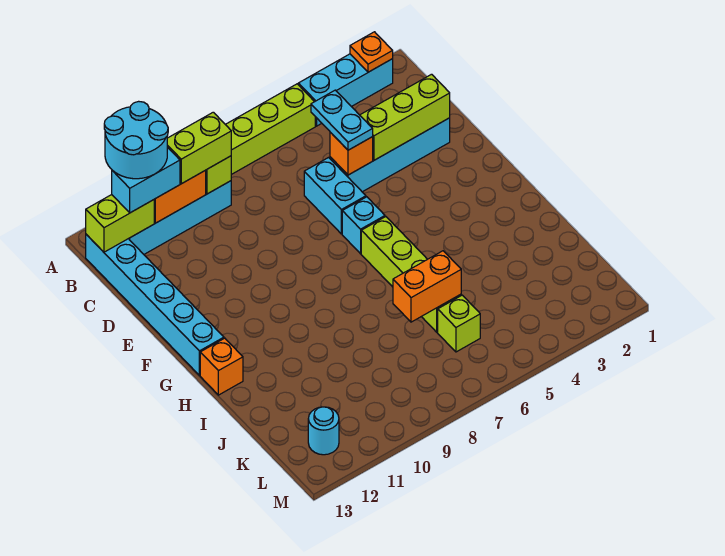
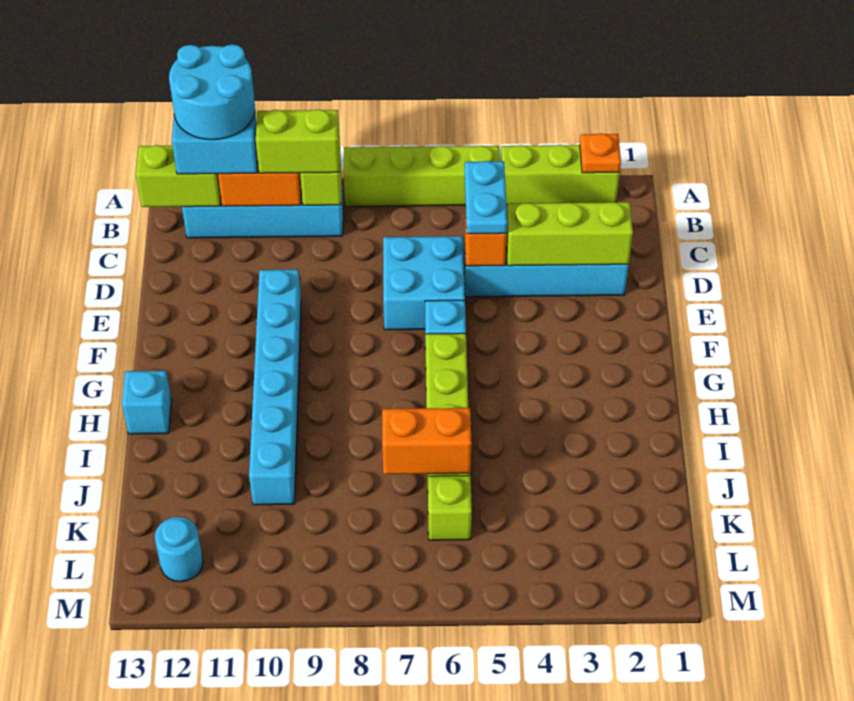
cyan brick A2:A4 level 1 -> lime brick A2:A4 level 1
cyan brick B13:G13 level 1 -> cyan brick E10:J10 level 1
cyan brick D6:E6 level 1 -> cyan brick D6:E7 level 1
orange brick H13 level 1 -> cyan brick H13 level 1

